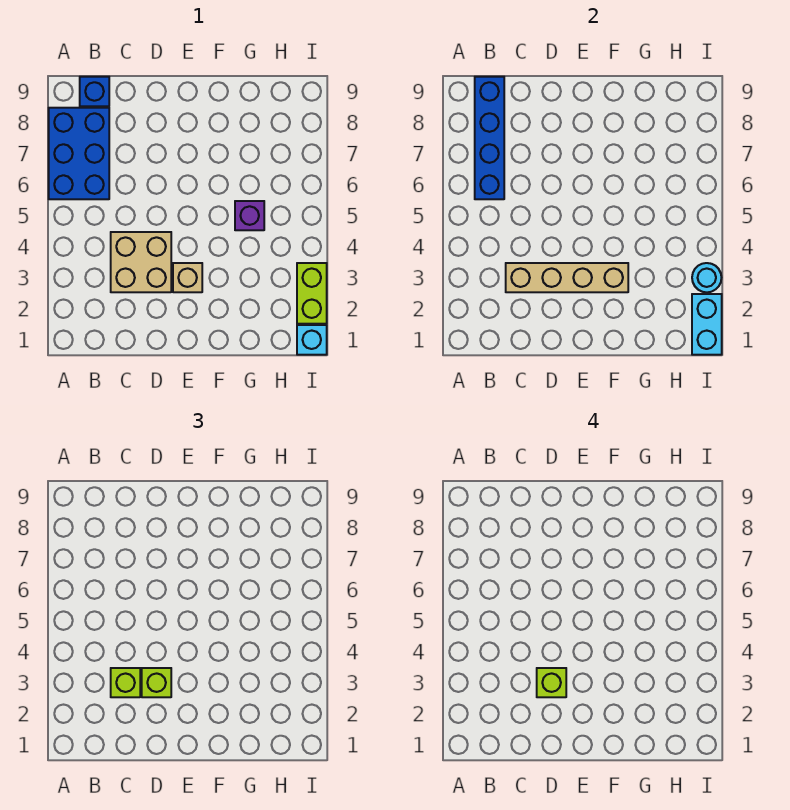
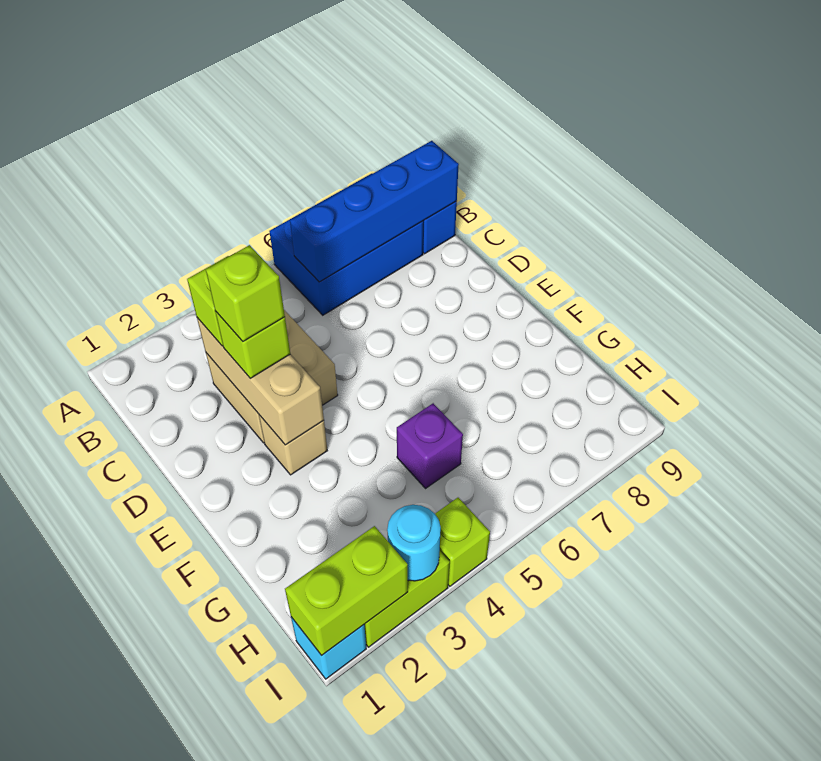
tan brick C3:F3 level 2 -> tan brick C3:E3 level 2
cyan brick I1:I2 level 2 -> lime brick I1:I2 level 2
none -> lime brick I4 level 1

